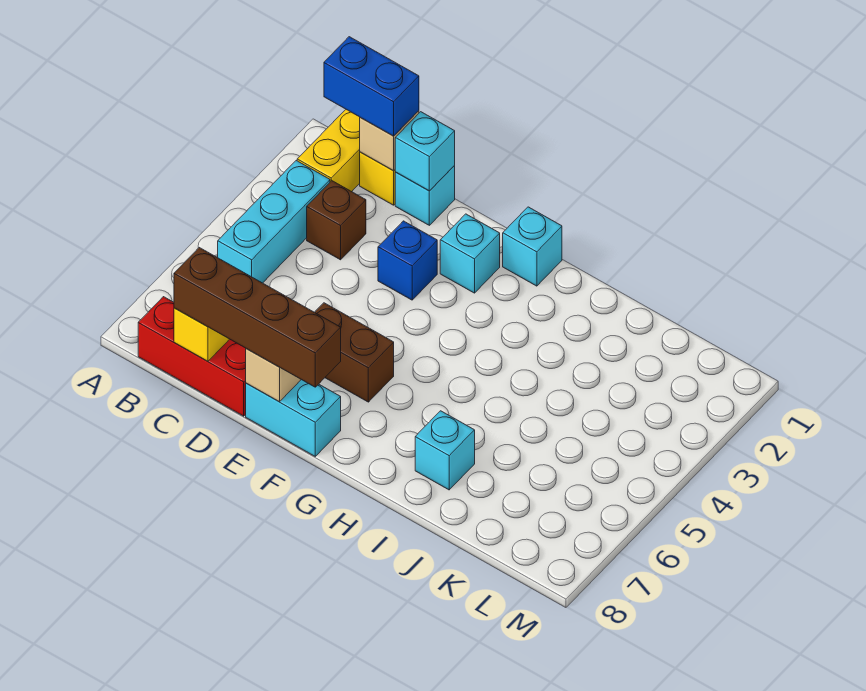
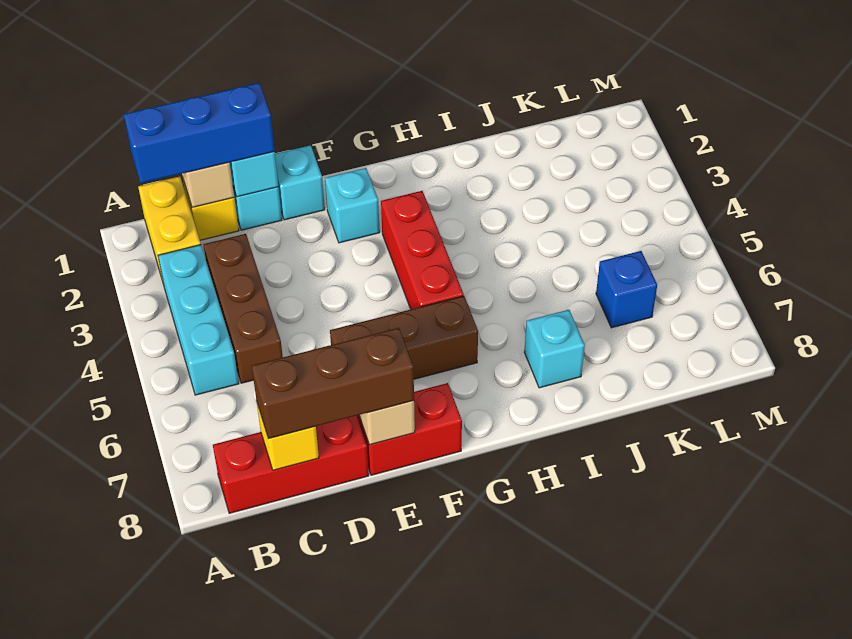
blue brick B1:C1 level 3 -> blue brick B1:D1 level 3
brown brick C3 level 1 -> brown brick C3:C5 level 1
brown brick C8:F8 level 3 -> brown brick C8:E8 level 3
blue brick E3 level 1 -> blue brick K6 level 1
brown brick E6:F6 level 1 -> brown brick E6:G6 level 1
cyan brick E8:F8 level 1 -> red brick E8:F8 level 1
cyan brick G1 level 1 -> cyan brick E1 level 1
none -> red brick G3:G5 level 1

